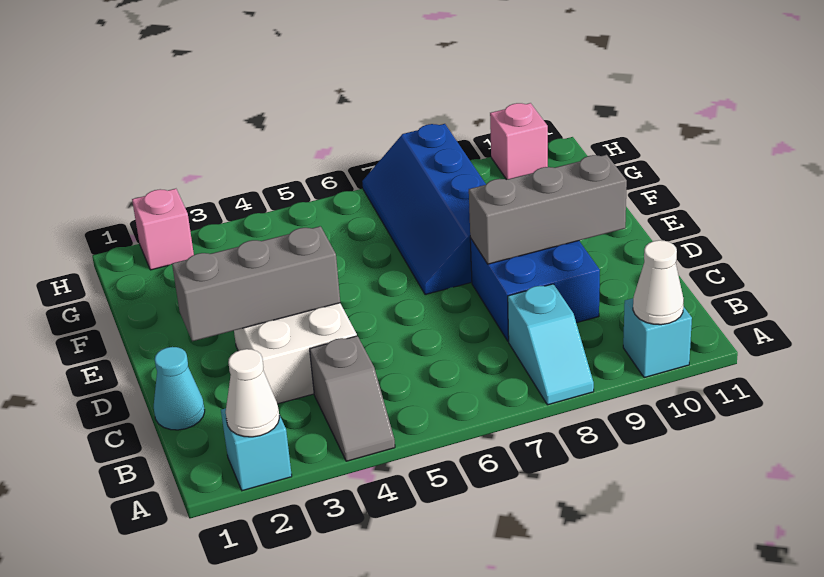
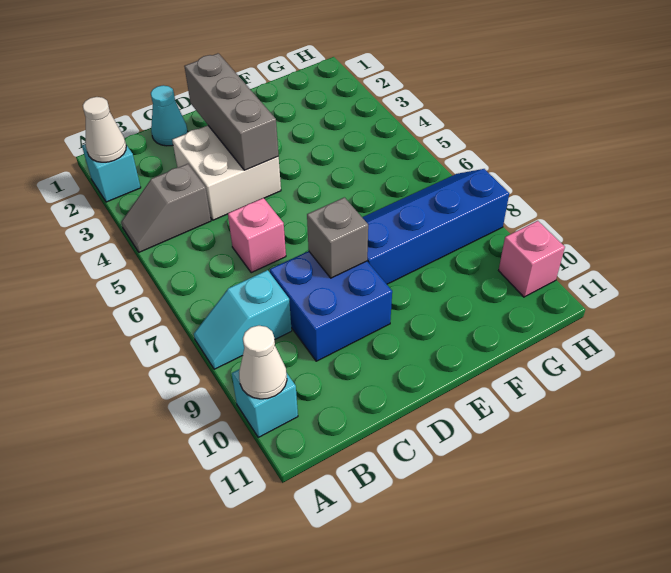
grey brick D8:D10 level 2 -> grey brick D8 level 2
pink brick H2 level 1 -> pink brick C6 level 1

